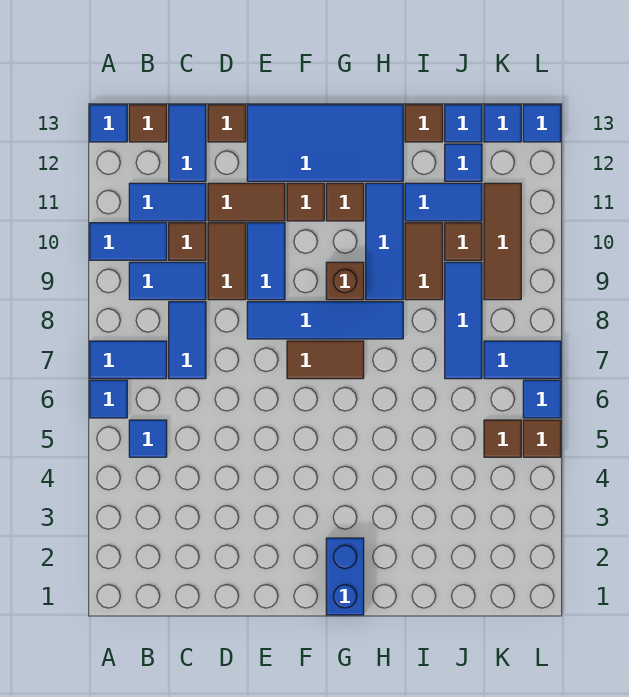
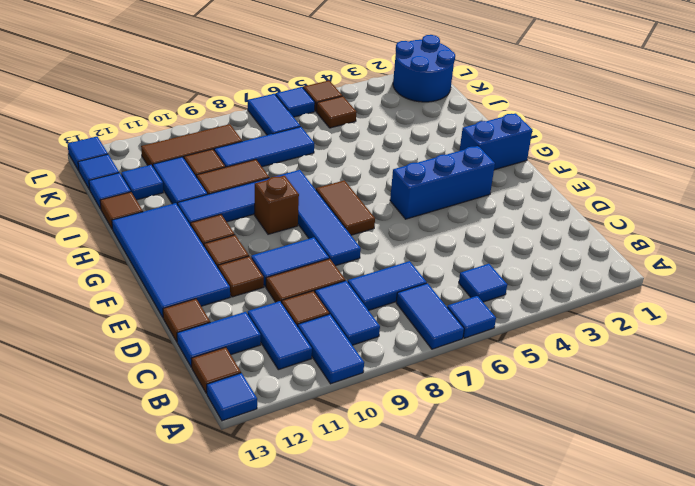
brown tile D11:E11 level 1 -> brown tile E11 level 1
none -> blue brick F3:F5 level 1
none -> blue round brick K1:L2 level 1

